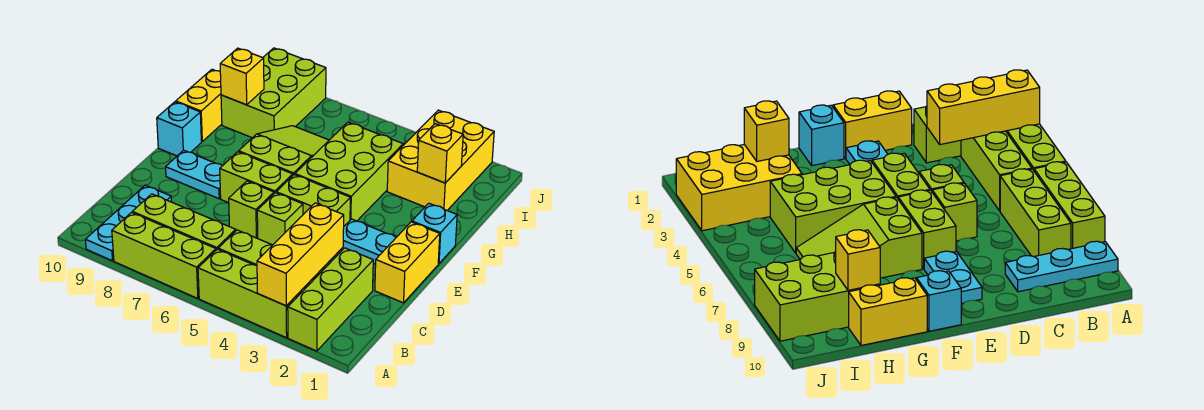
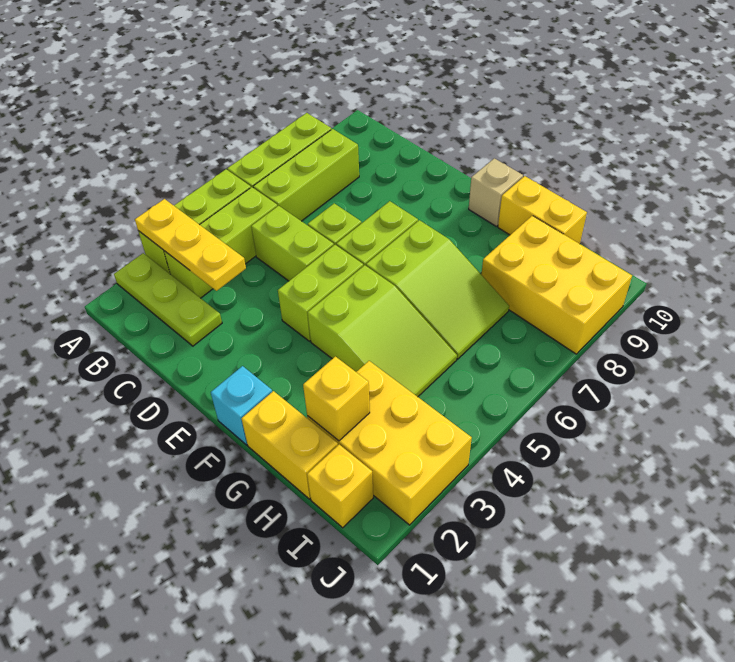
lime brick A2:C2 level 1 -> lime plate A2:C2 level 1
yellow brick A3:C3 level 2 -> yellow plate A3:C3 level 2
cyan plate A9:C9 level 1 -> none
yellow brick D1:E1 level 1 -> yellow brick G1:H1 level 1
lime brick D5 level 1 -> lime brick C5:D5 level 1
cyan plate E2:E3 level 1 -> none
cyan plate E8:E9 level 1 -> none
lime brick F4:H5 level 1 -> lime slope F4:H5 level 1 top F
cyan brick F10 level 1 -> tan brick F10 level 1
lime brick H8:J9 level 1 -> yellow brick H8:J9 level 1
yellow brick H9 level 2 -> yellow brick I1 level 1

